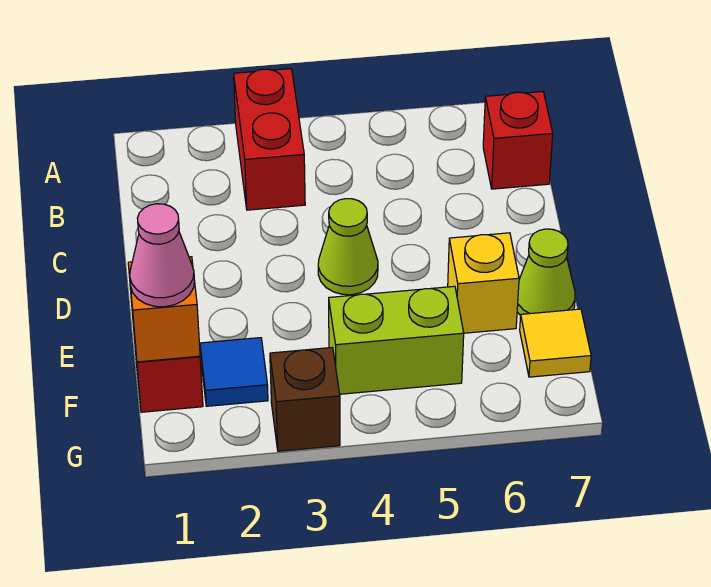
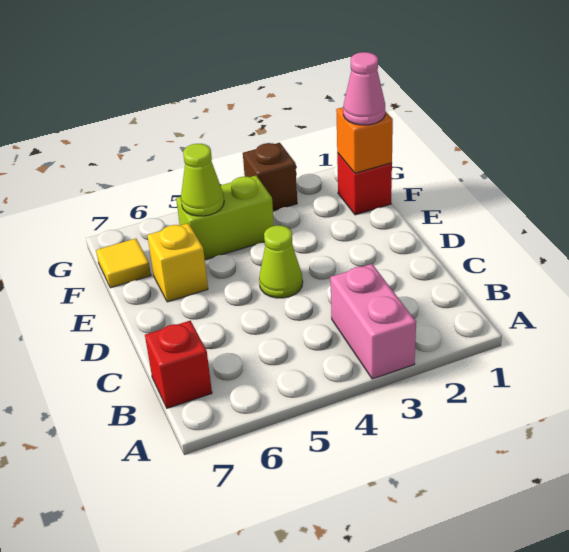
red brick A3:B3 level 1 -> pink brick A3:B3 level 1
lime cone E7 level 1 -> lime cone F5 level 2
blue tile F2 level 1 -> none

